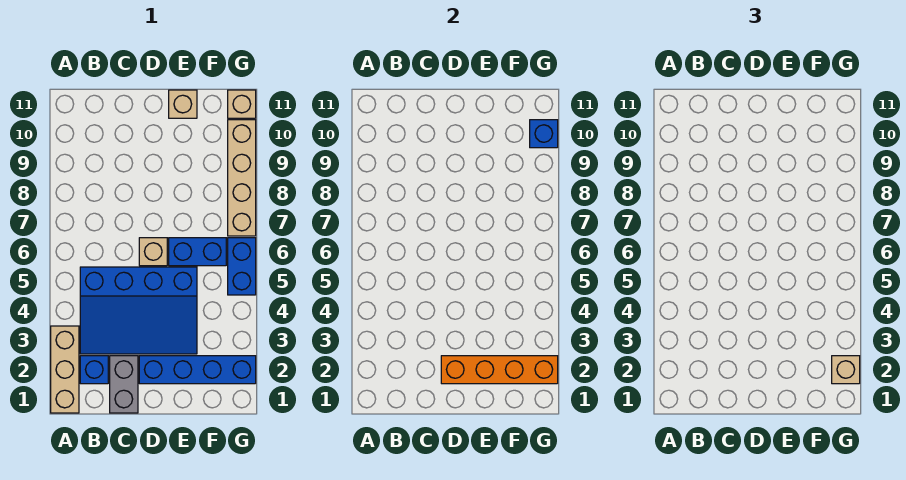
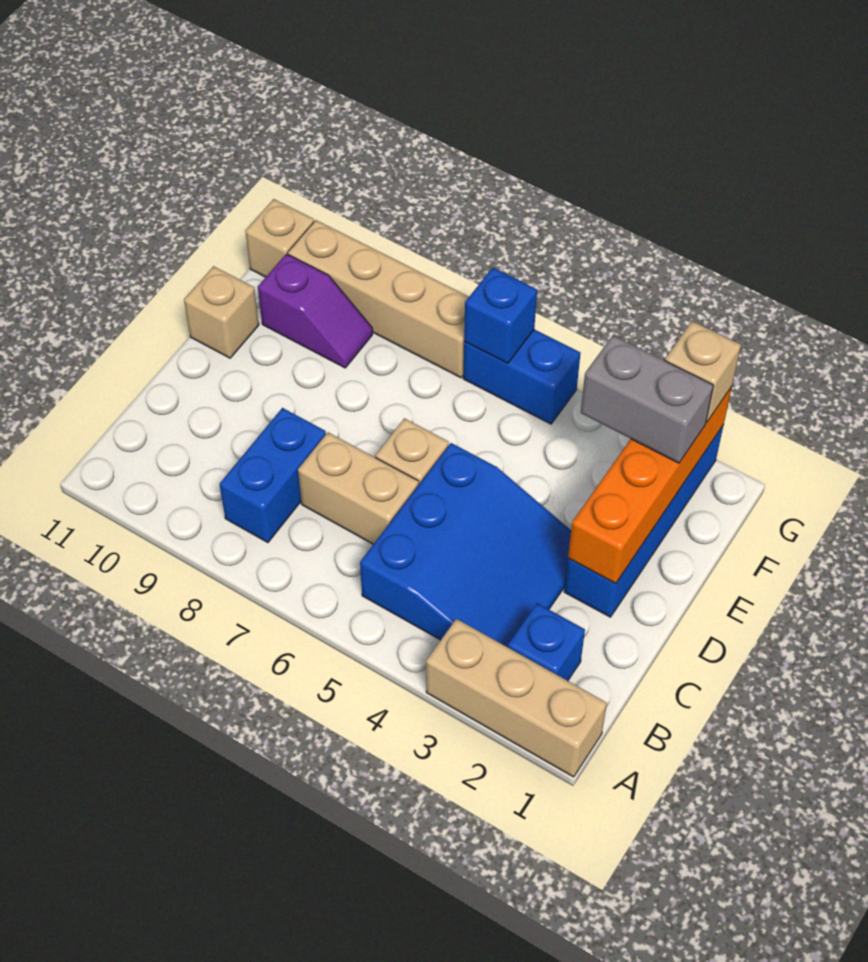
blue slope B3:E5 level 1 top 5 -> blue slope B3:D5 level 1 top 5
grey brick C1:C2 level 1 -> grey brick F2:F3 level 3
none -> tan brick C6:C7 level 1
blue brick E6:F6 level 1 -> blue brick B8:C8 level 1
none -> purple slope F9:F10 level 1 top 10
blue brick G10 level 2 -> blue brick G6 level 2

